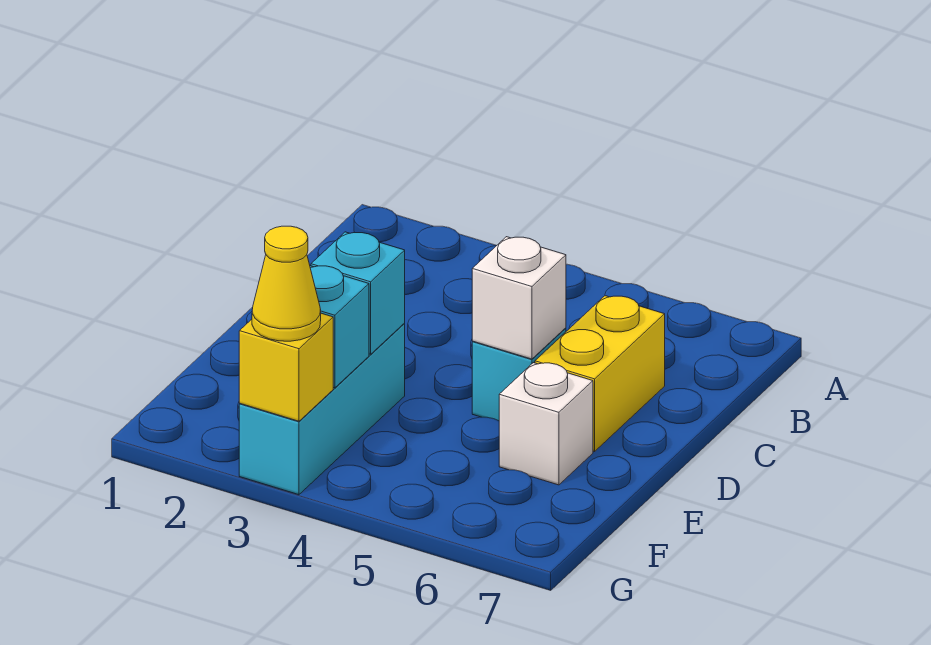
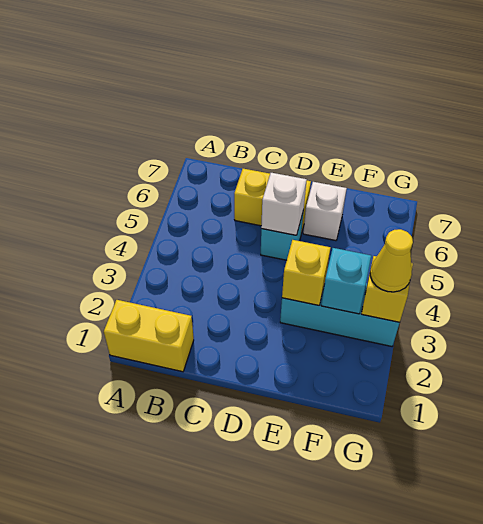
none -> yellow brick A1:B1 level 1
cyan brick E3 level 2 -> yellow brick E3 level 2

